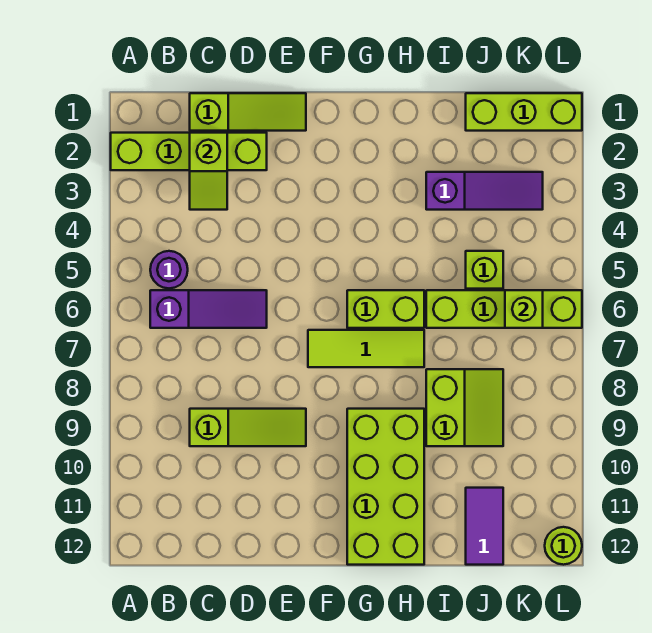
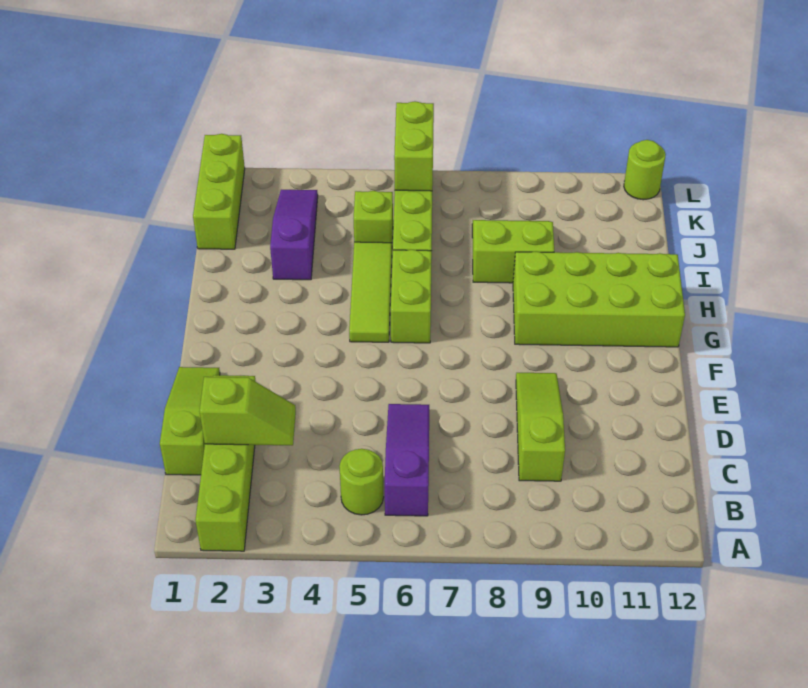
purple round brick B5 level 1 -> lime round brick B5 level 1
lime tile F7:H7 level 1 -> lime tile G5:I5 level 1
purple tile J11:J12 level 1 -> none
lime brick K6 level 2 -> lime brick K6:L6 level 2

